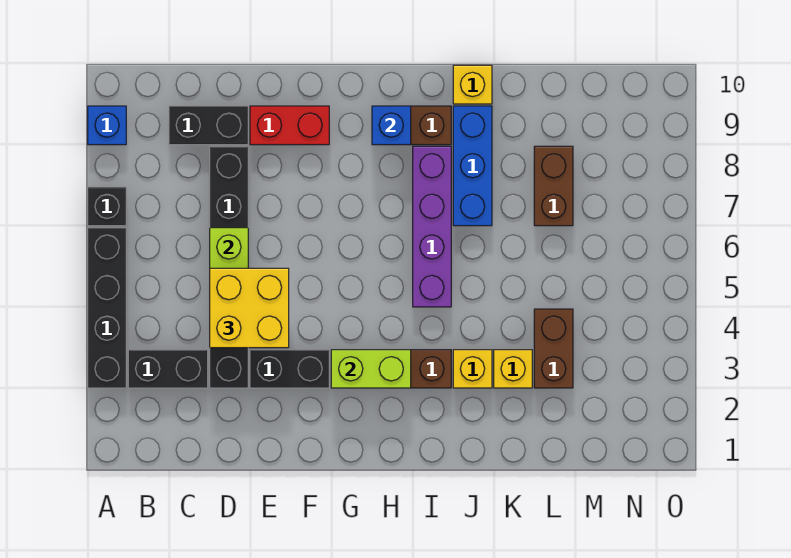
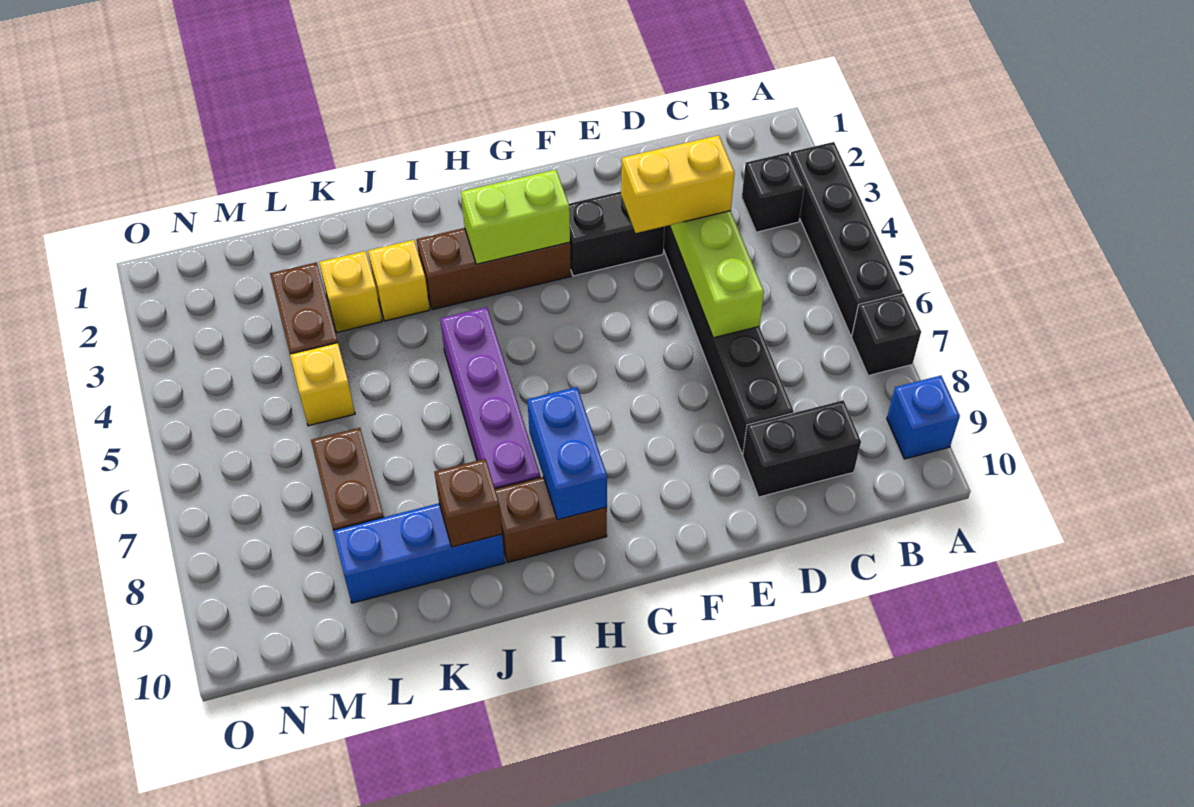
black brick B3:C3 level 1 -> black brick B3 level 1
yellow brick D4:E5 level 3 -> yellow brick D4:E4 level 3
red brick E9:F9 level 1 -> none
blue brick H9 level 2 -> blue brick H8:H9 level 2
blue brick J7:J9 level 1 -> blue brick J9:L9 level 1
none -> brown brick J9 level 2
yellow brick J10 level 1 -> yellow brick L5 level 1

